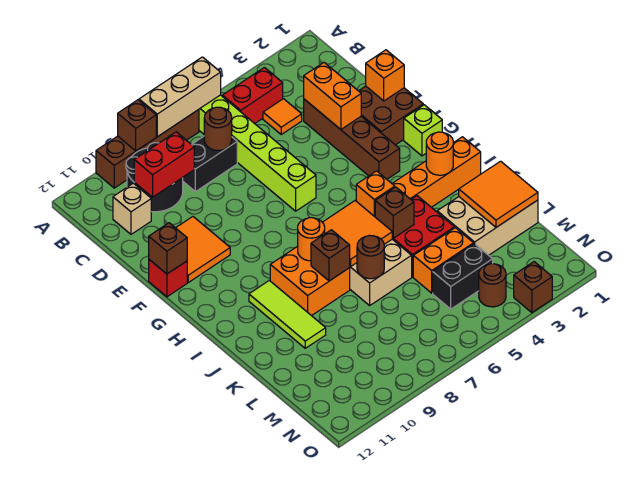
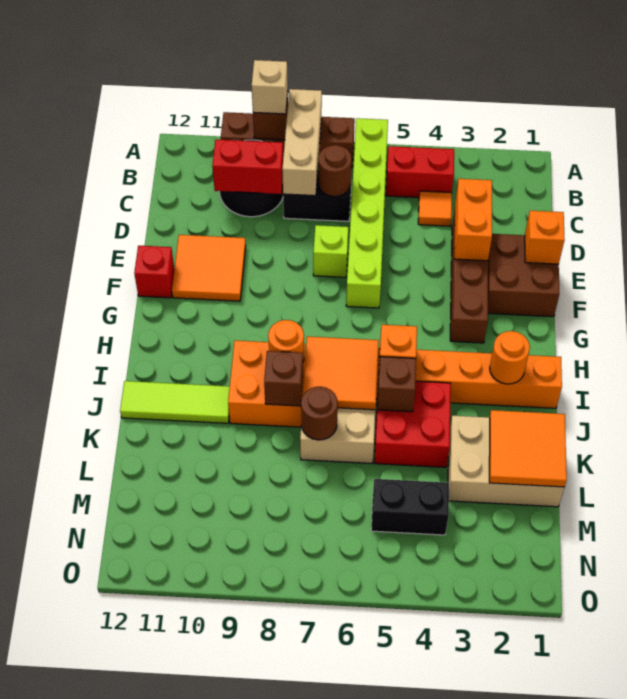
tan brick A6:A8 level 2 -> tan brick A8:C8 level 2
tan brick C11 level 1 -> tan brick A9 level 3
brown brick F12 level 2 -> none
lime brick G1 level 1 -> lime brick E7 level 1
lime tile I10:K10 level 1 -> lime tile J10:J12 level 1
orange brick L4:L5 level 1 -> none
brown round brick N4 level 1 -> none
brown brick O3 level 1 -> none

